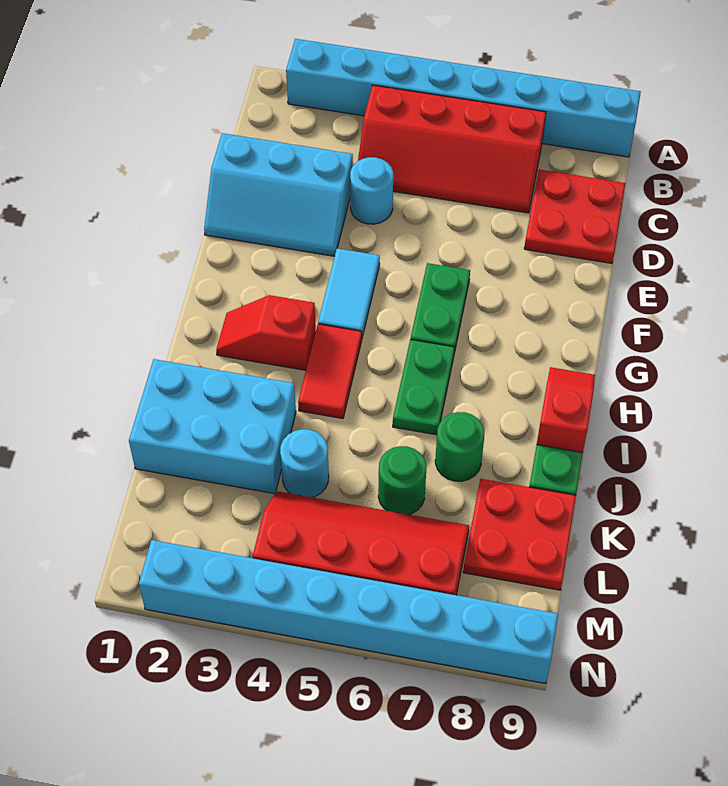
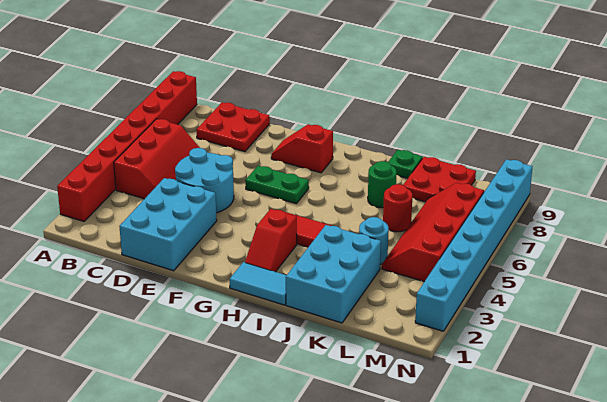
cyan brick A2:A9 level 1 -> red brick A2:A9 level 1
red slope B4:C7 level 1 top B -> red slope B4:C6 level 1 top B
cyan slope D1:E3 level 1 top D -> cyan brick D1:E3 level 1
cyan round brick D4 level 1 -> cyan round brick D4:E5 level 1
cyan tile F4:G4 level 1 -> cyan tile H1:I1 level 1
green plate H6:I6 level 1 -> none
red slope H9:I9 level 1 top I -> red slope F8:G8 level 1 top G
green round brick K6 level 1 -> red round brick K6 level 1

